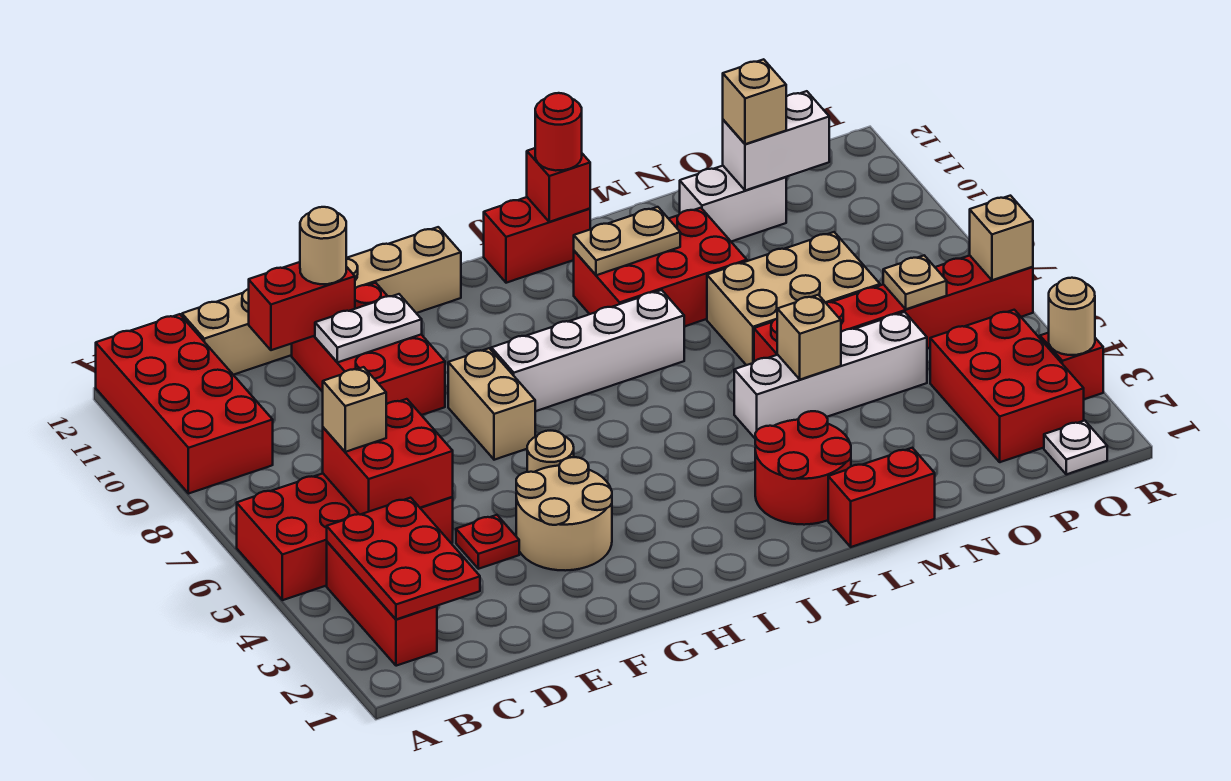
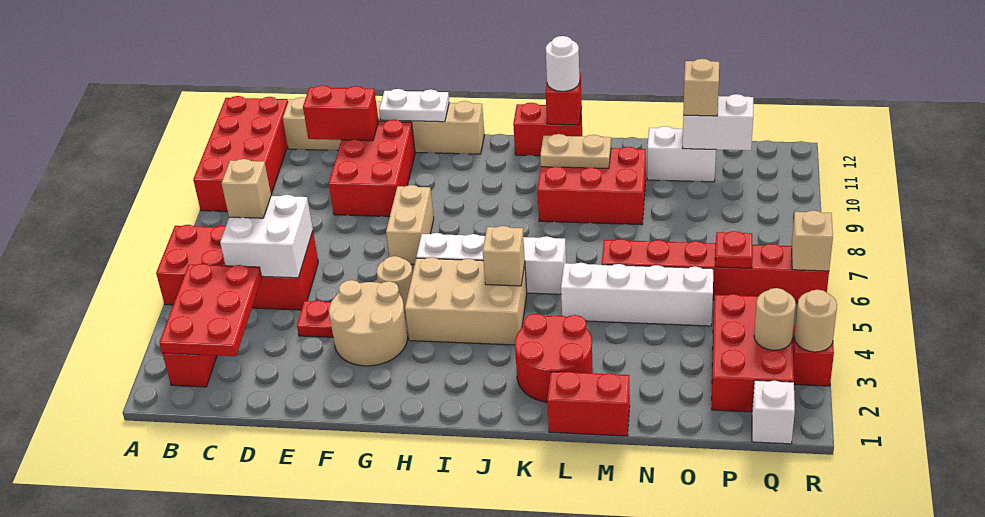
red brick C5:D6 level 2 -> white brick C5:D6 level 2
white plate E10:F10 level 2 -> white plate F12:G12 level 2
tan round brick E11 level 3 -> tan round brick Q3 level 2
white brick H8:K8 level 1 -> white brick H6:K6 level 1
red round brick K12 level 3 -> white round brick K12 level 3
tan brick M5 level 2 -> tan brick J5 level 2
tan brick M7:O8 level 1 -> tan brick H4:J5 level 1
tan plate P6 level 2 -> red plate P6 level 2
white plate Q1 level 1 -> white brick Q1 level 1

